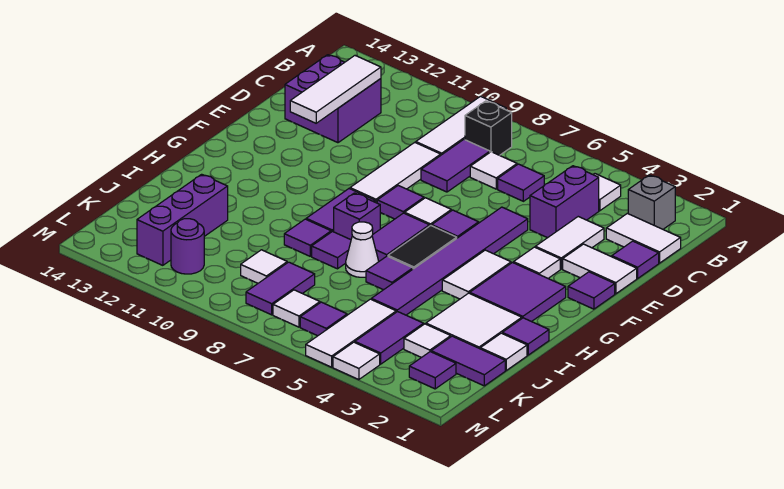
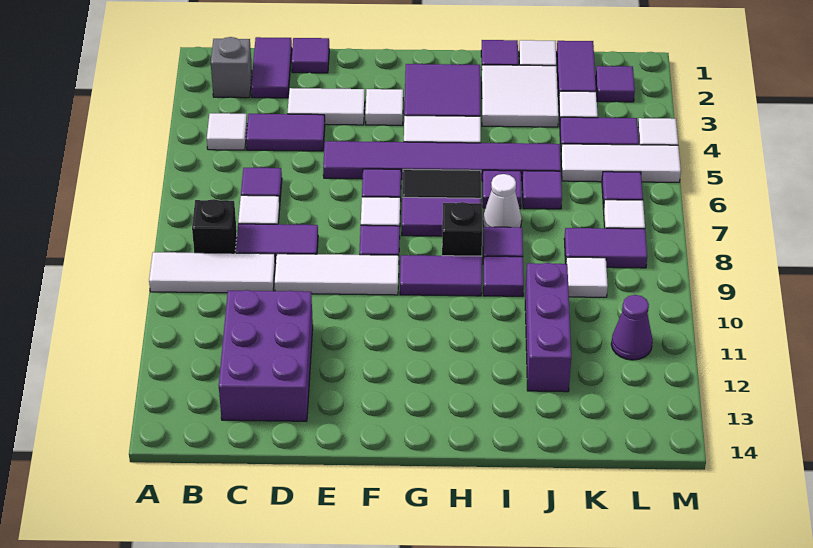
white tile C1:C2 level 1 -> purple tile C1:C2 level 1
purple brick C4:D4 level 1 -> purple tile C4:D4 level 1
purple brick C12:D13 level 1 -> purple brick C11:D13 level 1
white tile C12:E12 level 2 -> none
white tile E1:E2 level 1 -> none
purple tile F1 level 1 -> purple tile J6 level 1
purple brick H8 level 1 -> black brick H8 level 1
purple brick J12:L12 level 1 -> purple brick J10:J12 level 1
purple round brick L11 level 1 -> purple cone L11 level 1

